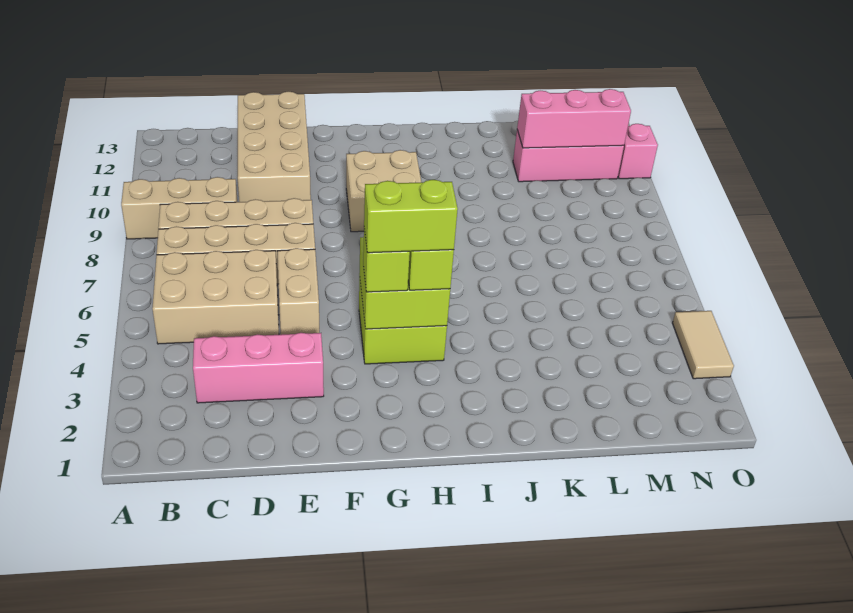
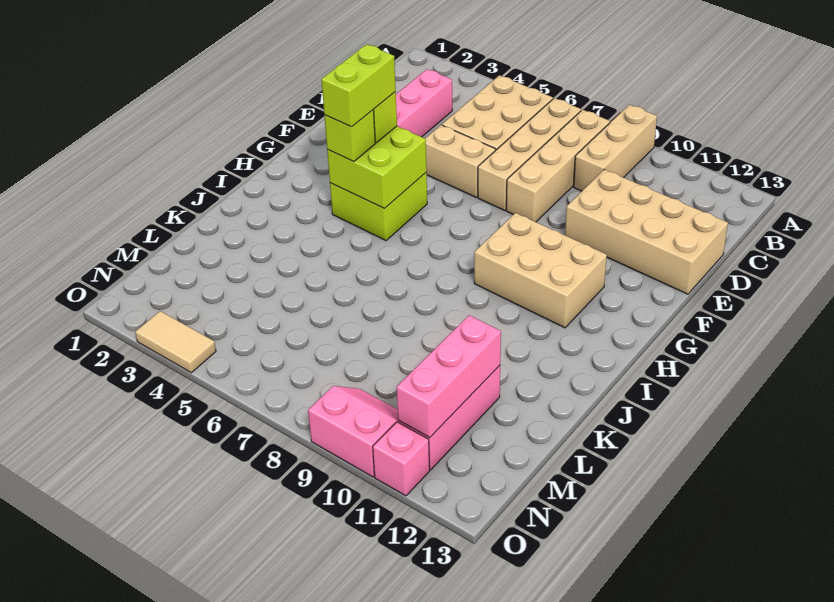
tan brick G9:H10 level 1 -> tan brick G9:H11 level 1
none -> pink slope N9:O10 level 1 top O

